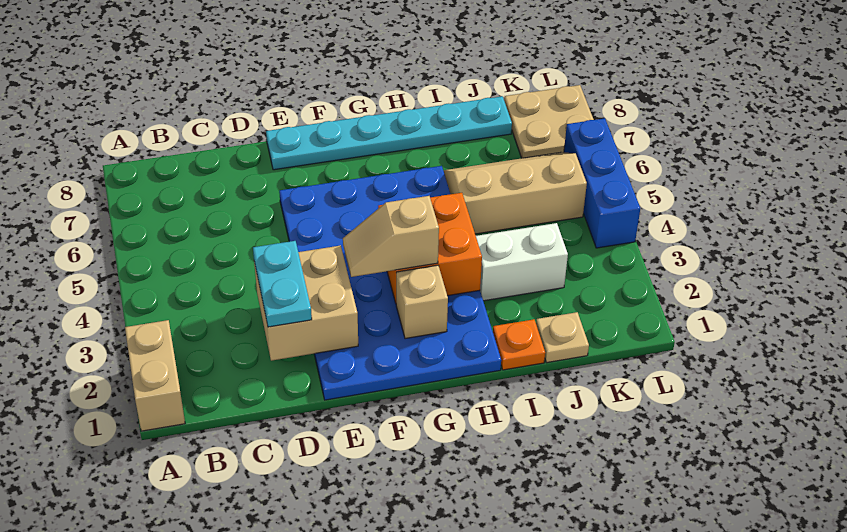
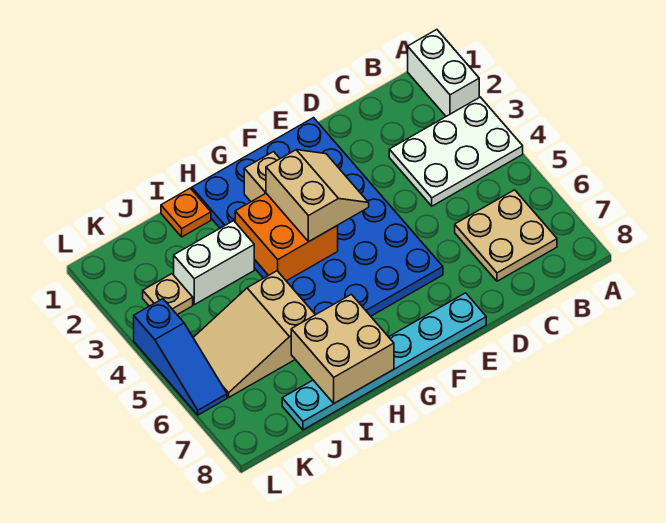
tan brick A1:A2 level 1 -> white brick A1:A2 level 1
none -> white plate A3:C4 level 1
tan brick D2:E3 level 2 -> tan brick H7:I8 level 2
cyan plate D2:D3 level 3 -> none
tan slope F3:G3 level 3 top G -> tan slope F3:G4 level 3 top G
tan slope I5:K6 level 1 top 5 -> tan slope I5:K6 level 1 top I
tan plate J1 level 1 -> tan plate K3 level 1
tan plate K7:L8 level 1 -> tan plate B6:C7 level 1
blue brick L4:L6 level 1 -> blue slope L4:L6 level 1 top 4

